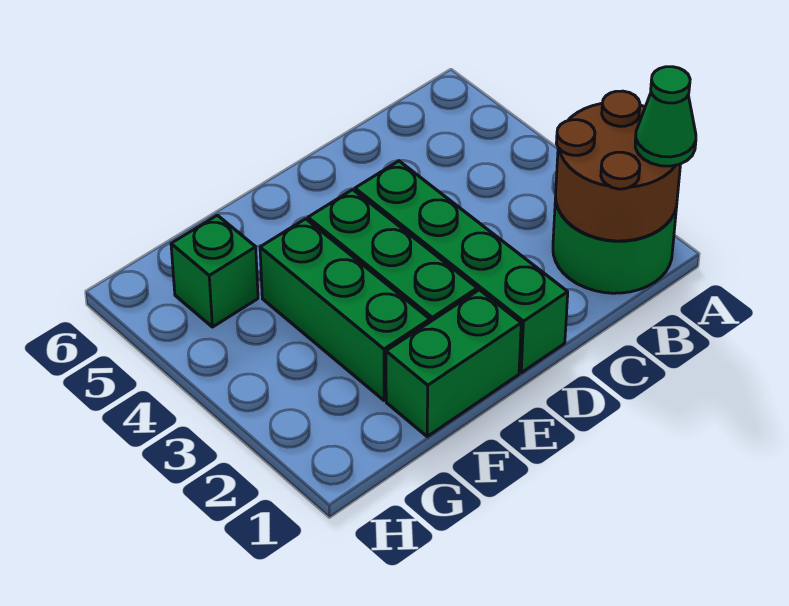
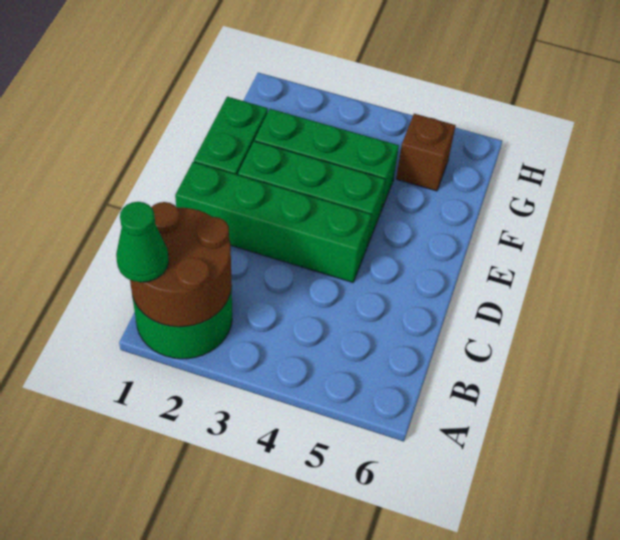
green brick G5 level 1 -> brown brick G5 level 1

